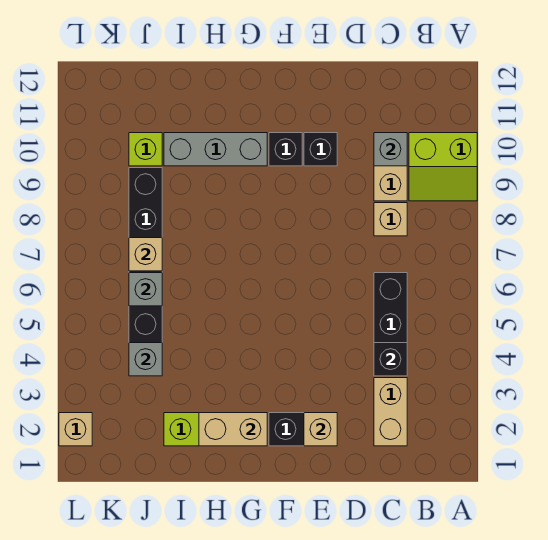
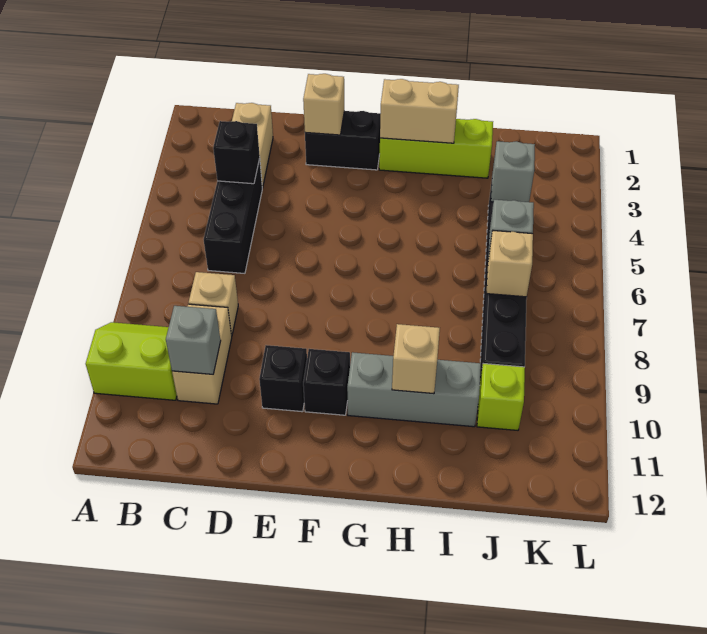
tan brick L2 level 1 -> tan brick H10 level 2

